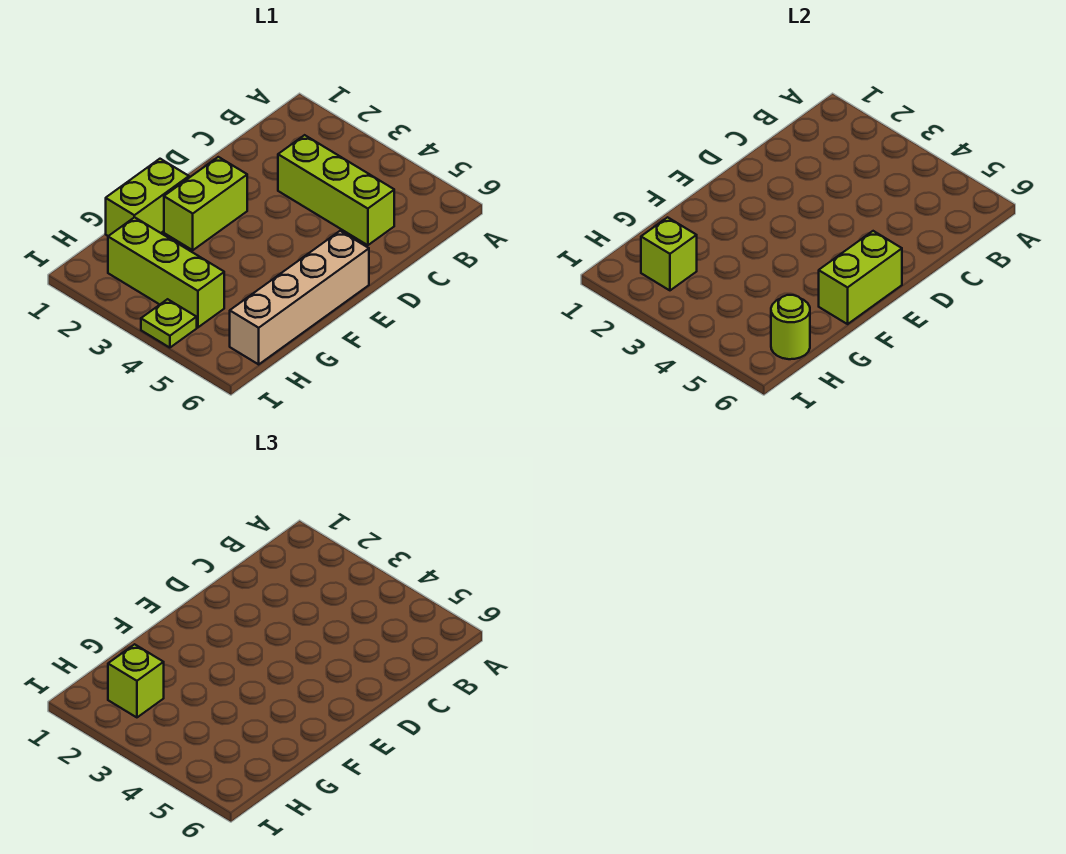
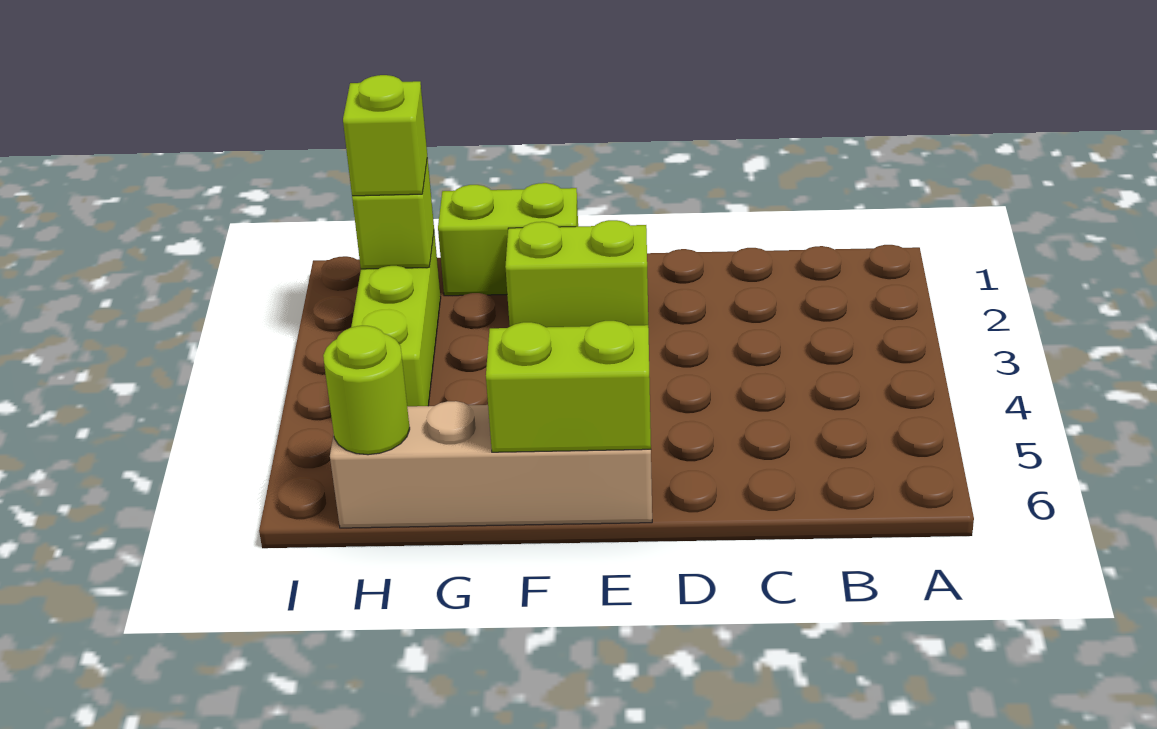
lime brick C3:C5 level 1 -> none
lime plate I4 level 1 -> none

